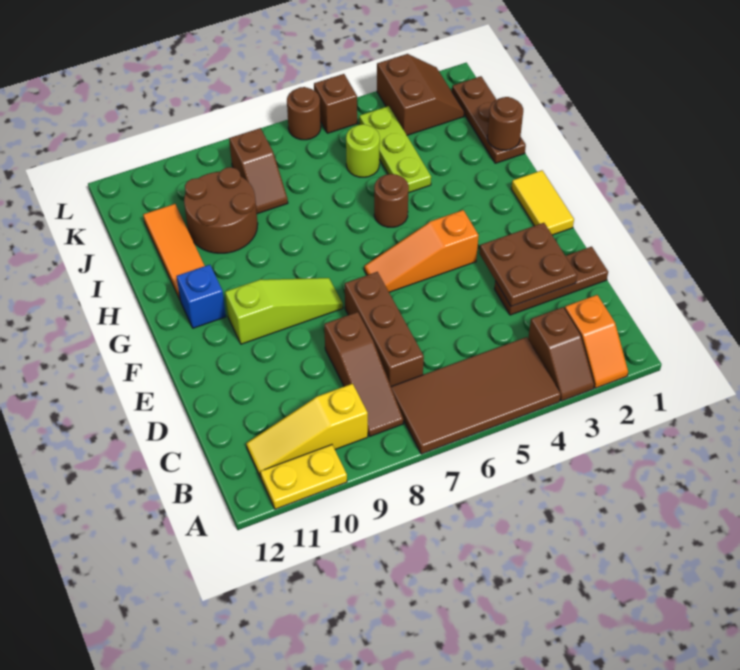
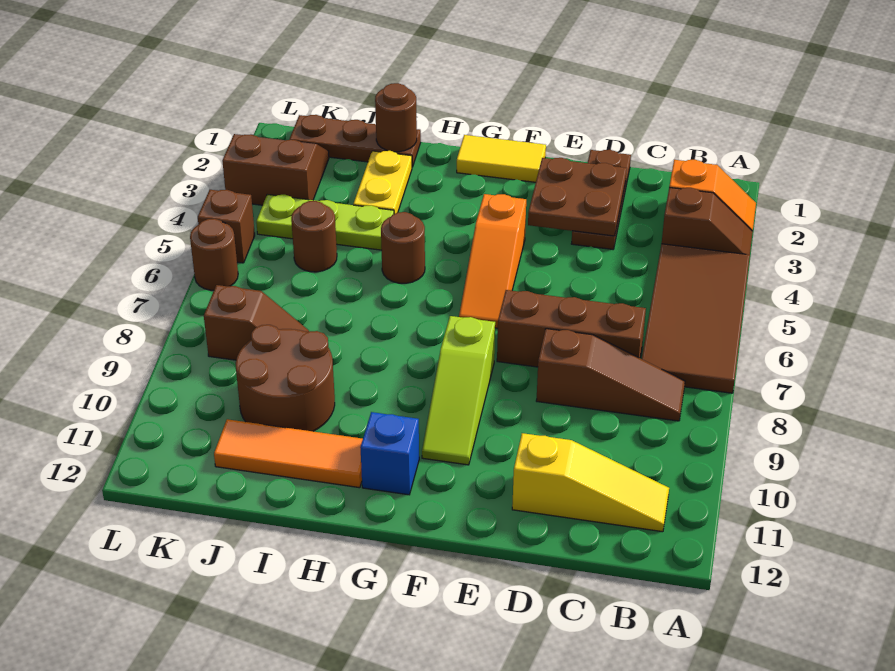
yellow plate A10:A11 level 1 -> yellow plate I2:I3 level 1
yellow slope B9:B11 level 1 top 9 -> yellow slope B11:D11 level 1 top D
lime slope F8:F10 level 1 top 10 -> lime slope F8:F10 level 1 top 8
lime round brick J5 level 1 -> brown round brick J5 level 1

